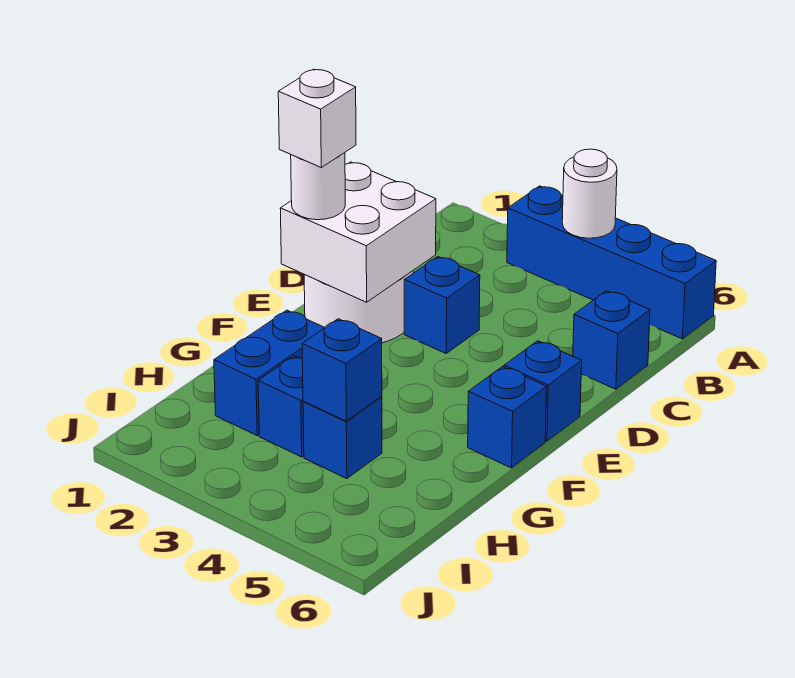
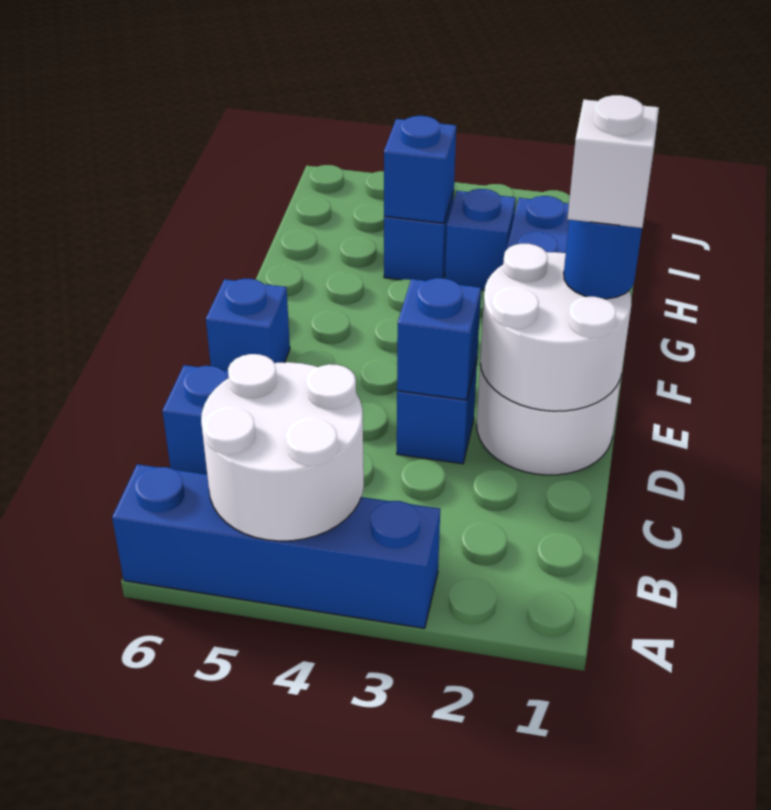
white round brick A4 level 2 -> white round brick A4:B5 level 2
white brick D1:E2 level 2 -> white round brick D1:E2 level 2
white round brick E1 level 3 -> blue round brick E1 level 3
blue brick F6 level 1 -> blue brick D3 level 2

